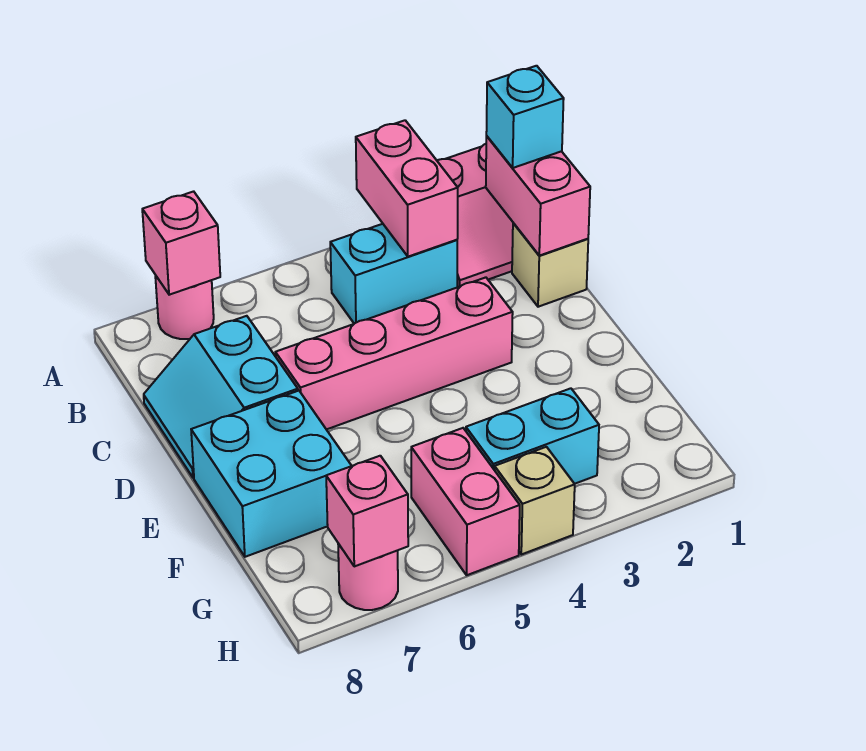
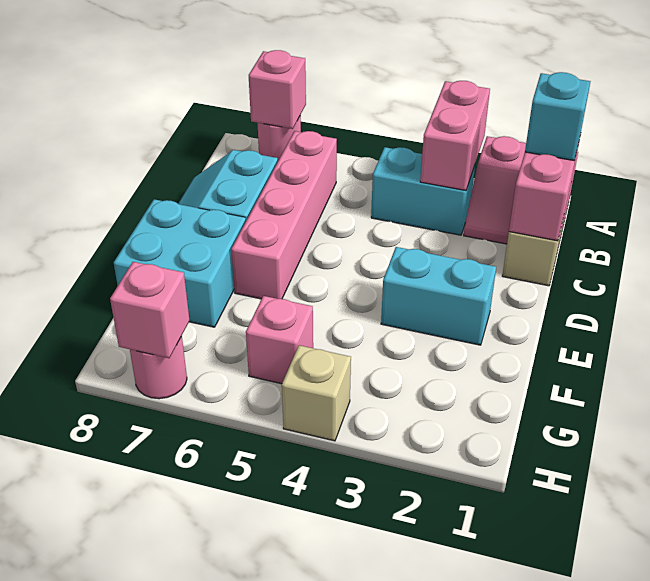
pink brick D3:D6 level 1 -> pink brick B6:E6 level 1
cyan brick G3:G4 level 1 -> cyan brick E2:E3 level 1
pink brick G5:H5 level 1 -> pink brick G5 level 1

